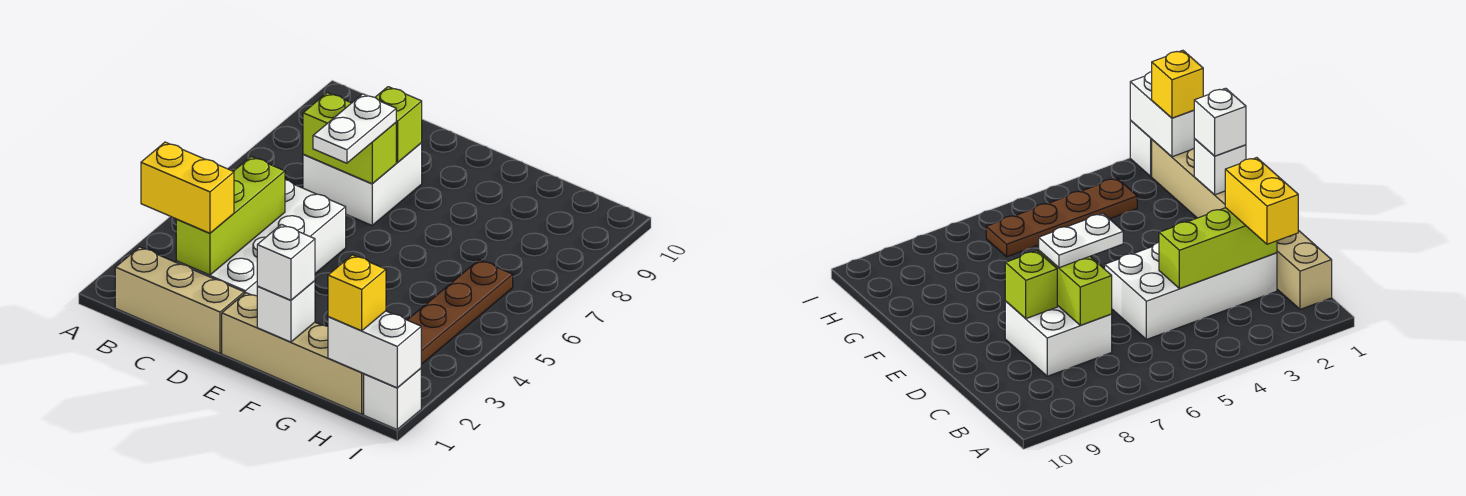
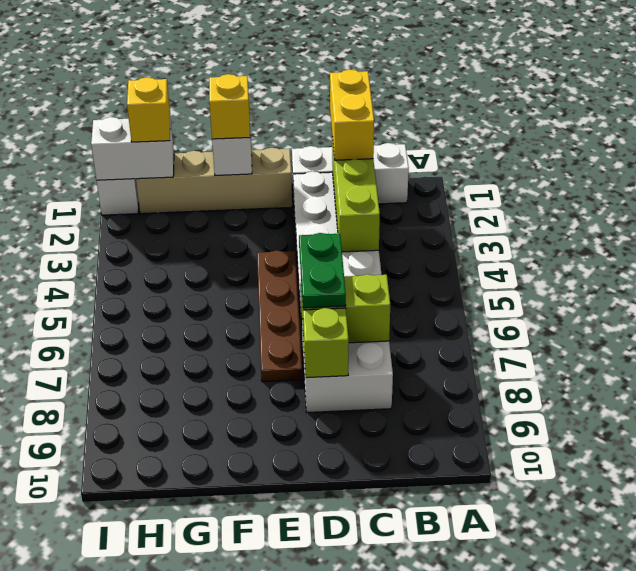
tan brick B1:D1 level 1 -> white brick B1:D1 level 1
yellow brick B2:C2 level 3 -> yellow brick C1:C2 level 3
white plate D6:D7 level 3 -> green plate D6:D7 level 3
white brick F1 level 3 -> yellow brick F1 level 3
brown plate H3:H6 level 1 -> brown plate E4:E7 level 1

